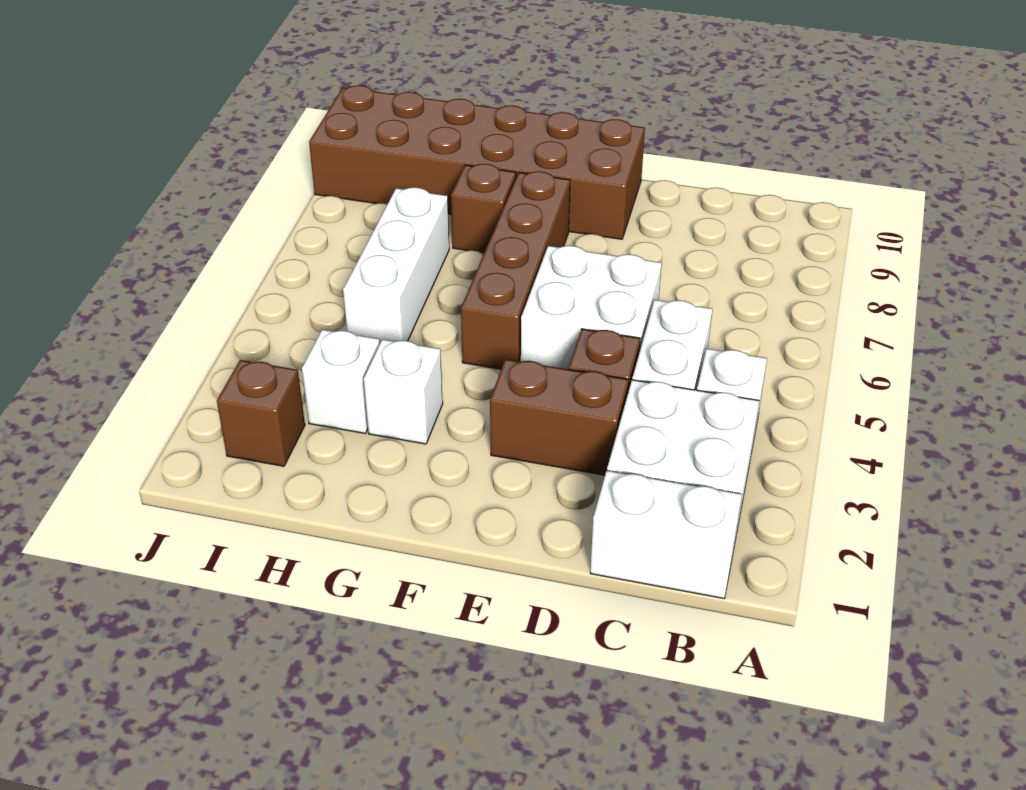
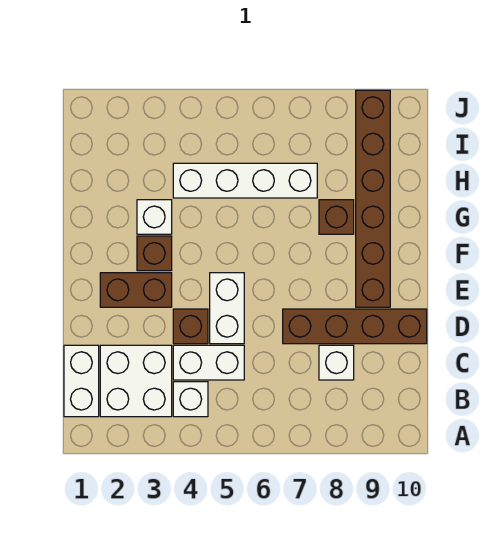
brown brick D3:E3 level 1 -> brown brick E2:E3 level 1
white brick D5:E6 level 1 -> white brick D5:E5 level 1
brown brick E9:J10 level 1 -> brown brick E9:J9 level 1
brown brick F5:F8 level 1 -> brown brick D7:D10 level 1
white brick H3 level 1 -> white brick C8 level 1
white brick H5:H7 level 1 -> white brick H4:H7 level 1
brown brick I2 level 1 -> brown brick F3 level 1

